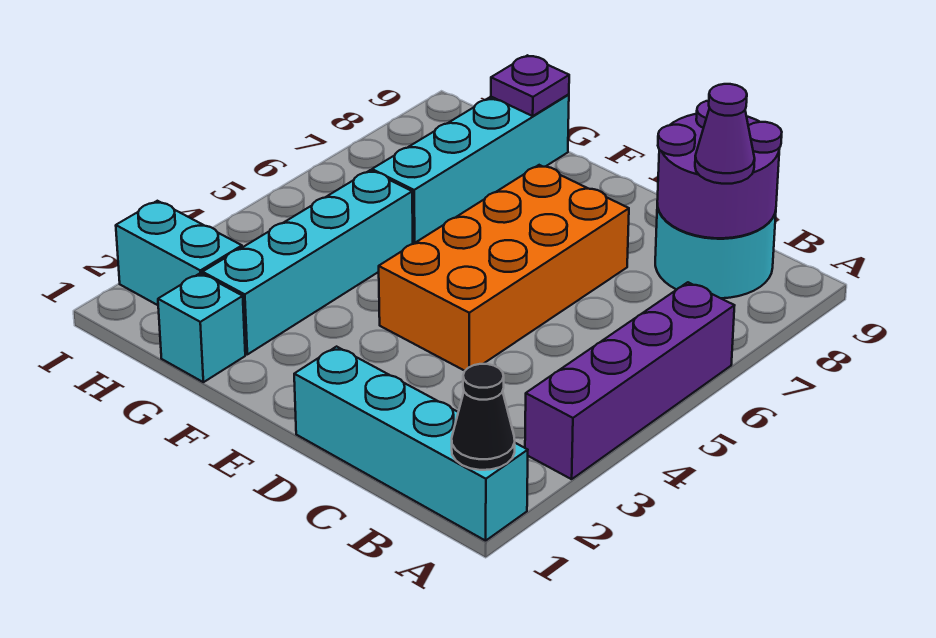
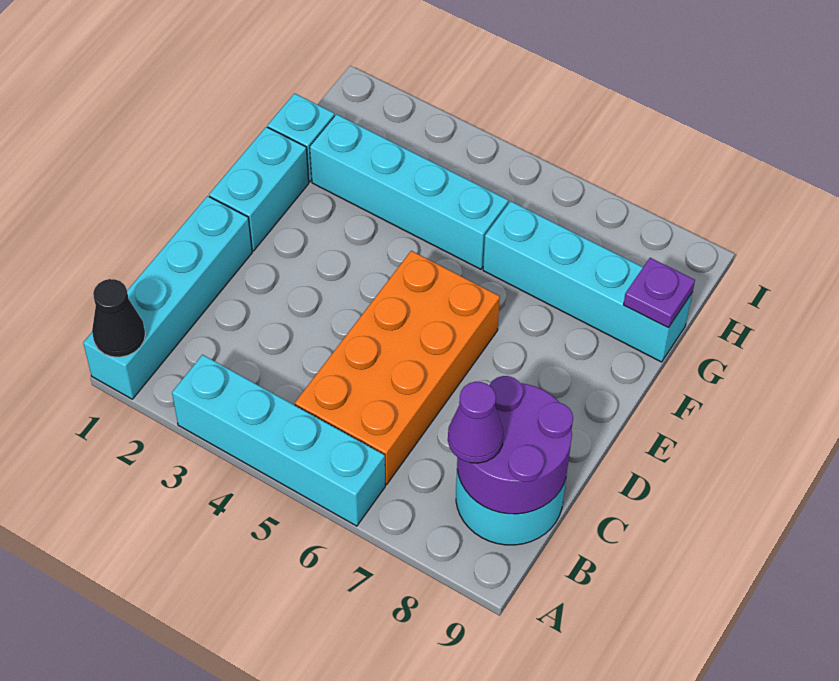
purple brick A3:A6 level 1 -> cyan brick A3:A6 level 1
orange brick D4:E7 level 1 -> orange brick B5:E6 level 1
cyan brick H2:I2 level 1 -> cyan brick E1:F1 level 1

